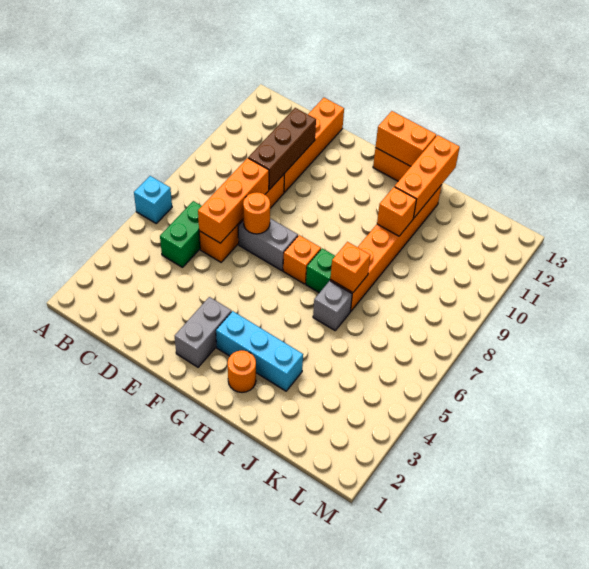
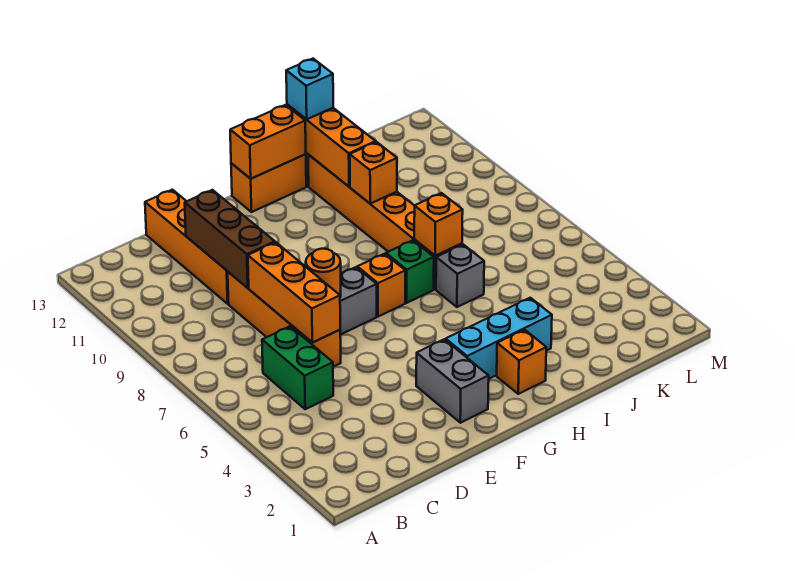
cyan brick A6 level 1 -> cyan brick I13 level 3
orange round brick H2 level 1 -> orange brick H2 level 1

